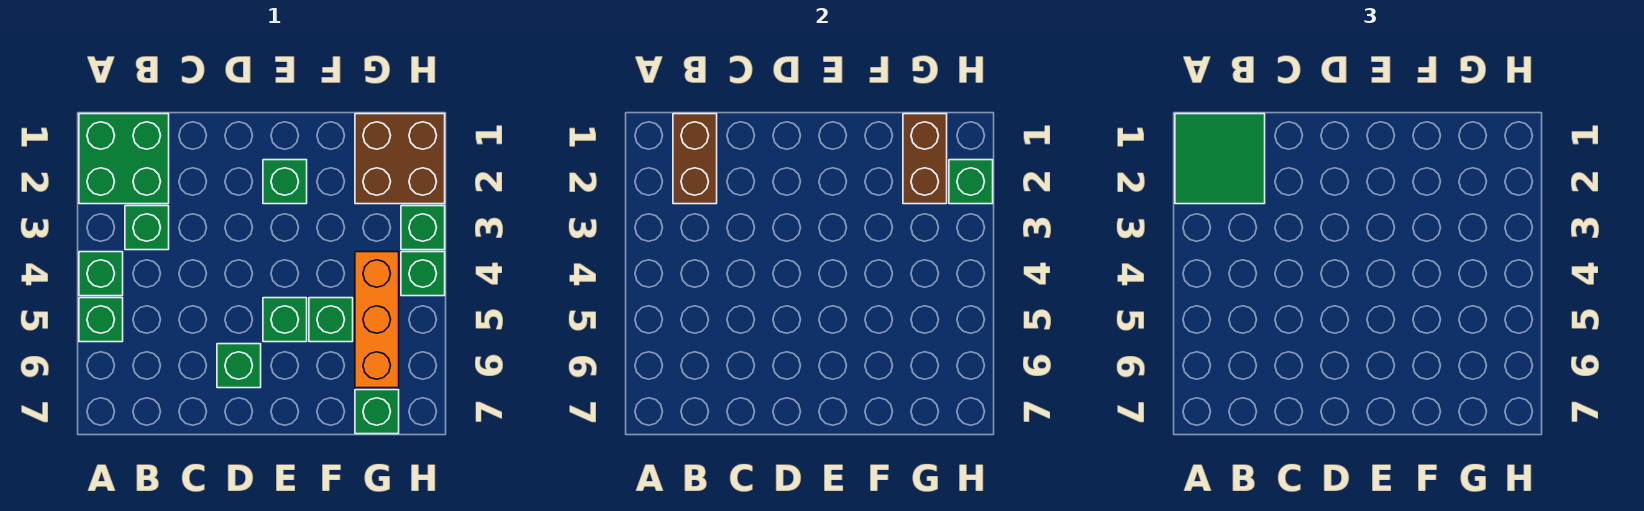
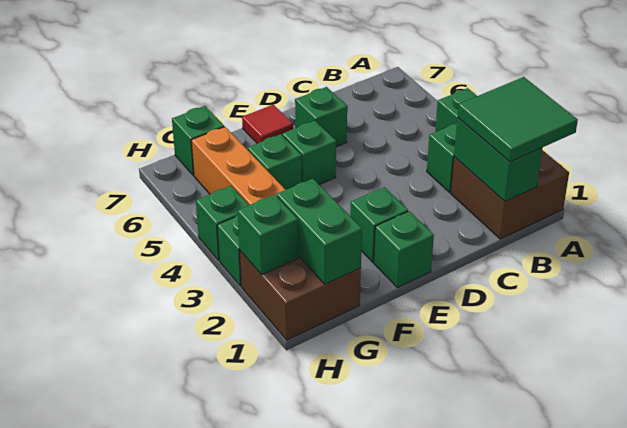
green brick A1:B2 level 1 -> brown brick A1:B2 level 1
green brick A5 level 1 -> green brick E1 level 1
brown brick B1:B2 level 2 -> green brick B1:B2 level 2
none -> red tile E7 level 1
brown brick G1:G2 level 2 -> green brick G1:G2 level 2

